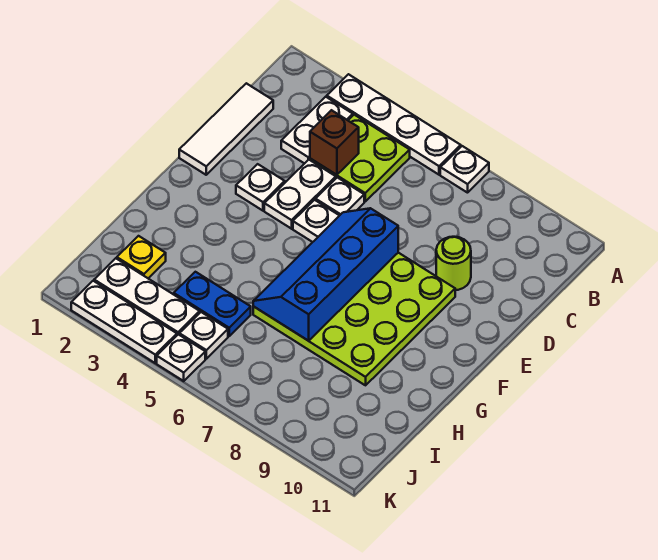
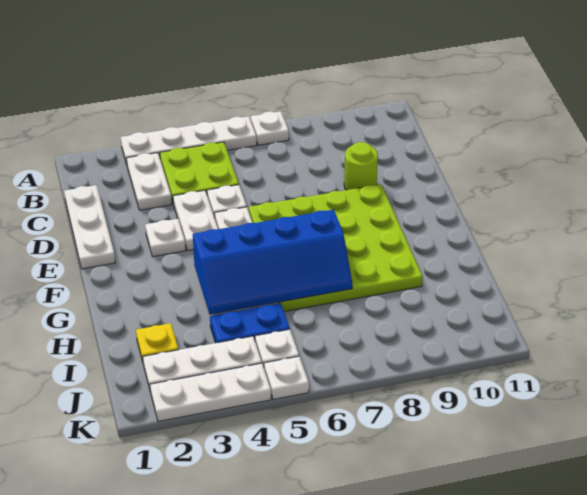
white tile C1:E1 level 1 -> white plate C1:E1 level 1
brown brick C4 level 2 -> none
blue slope E6:H7 level 2 top 7 -> blue slope G4:H7 level 2 top G

